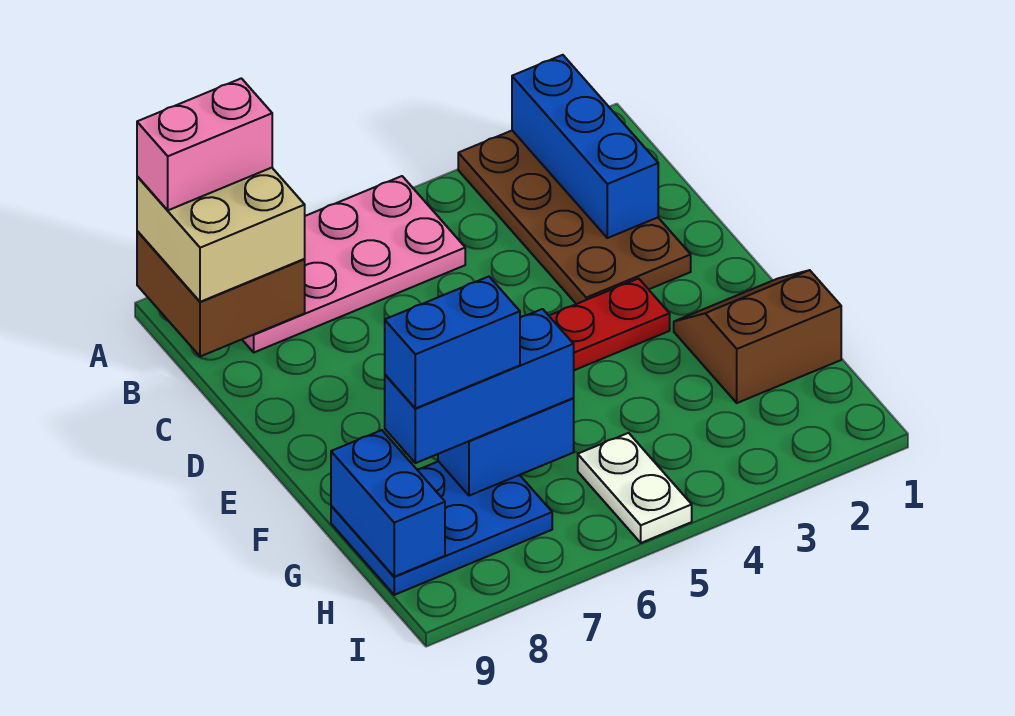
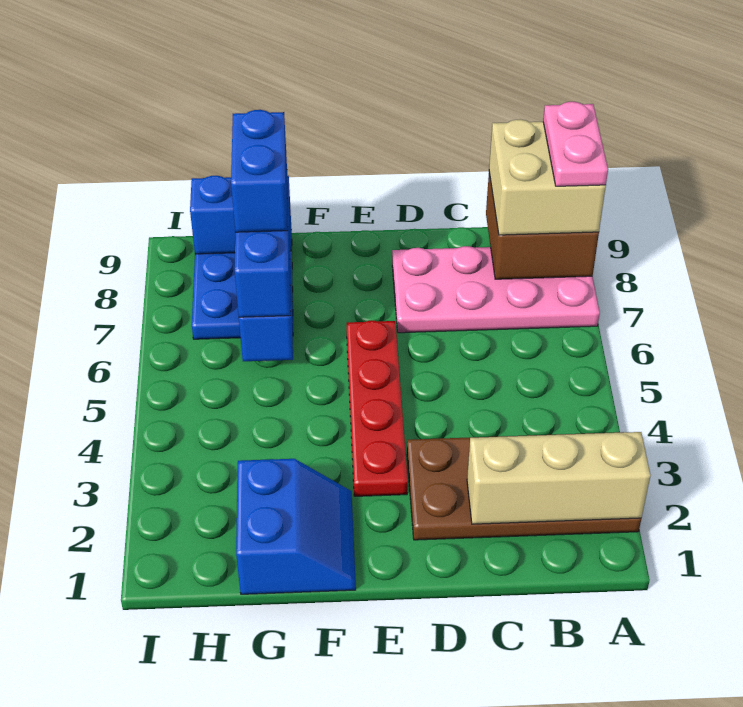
blue brick A2:C2 level 2 -> tan brick A2:C2 level 2
pink plate A5:B8 level 1 -> pink plate A7:D8 level 1
pink brick A8:A9 level 4 -> pink plate A8:A9 level 4
brown slope F1:G2 level 1 top G -> blue slope F1:G2 level 1 top G
white plate H5:I5 level 1 -> none

